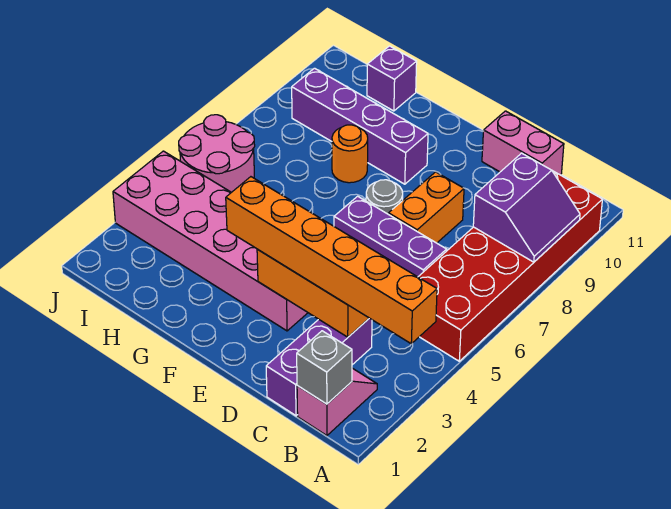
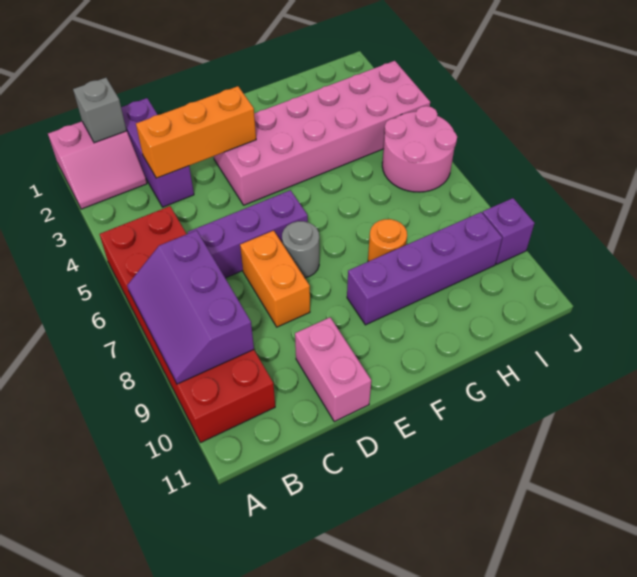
orange brick A3:F3 level 3 -> none
purple slope A8:B9 level 2 top B -> purple slope A7:B9 level 2 top B
pink slope B1:B2 level 1 top 1 -> pink slope A1:B2 level 1 top 1
pink brick C11:D11 level 1 -> pink brick D10:D11 level 1
purple brick H11 level 1 -> purple brick J9 level 1

